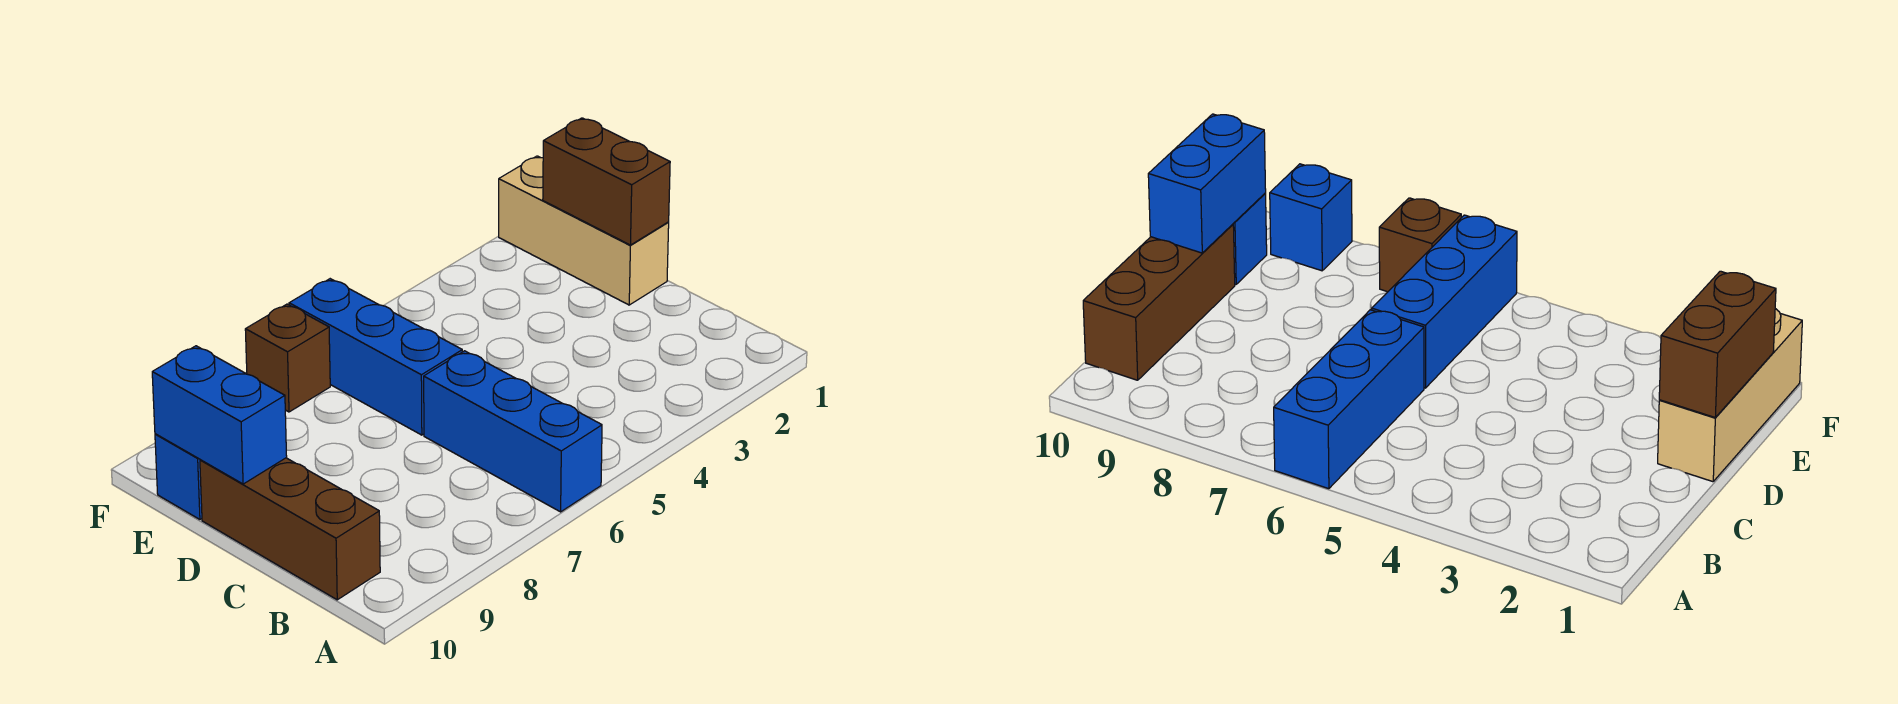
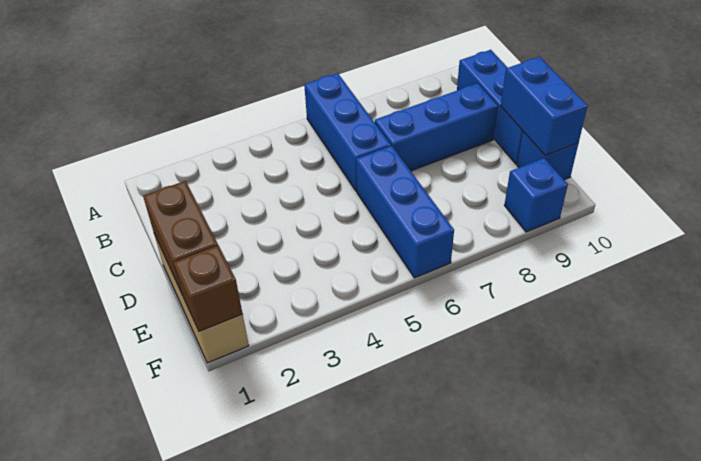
brown brick B10:D10 level 1 -> blue brick B10:D10 level 1
none -> blue brick C7:C9 level 1
brown brick F7 level 1 -> brown brick F1 level 2

